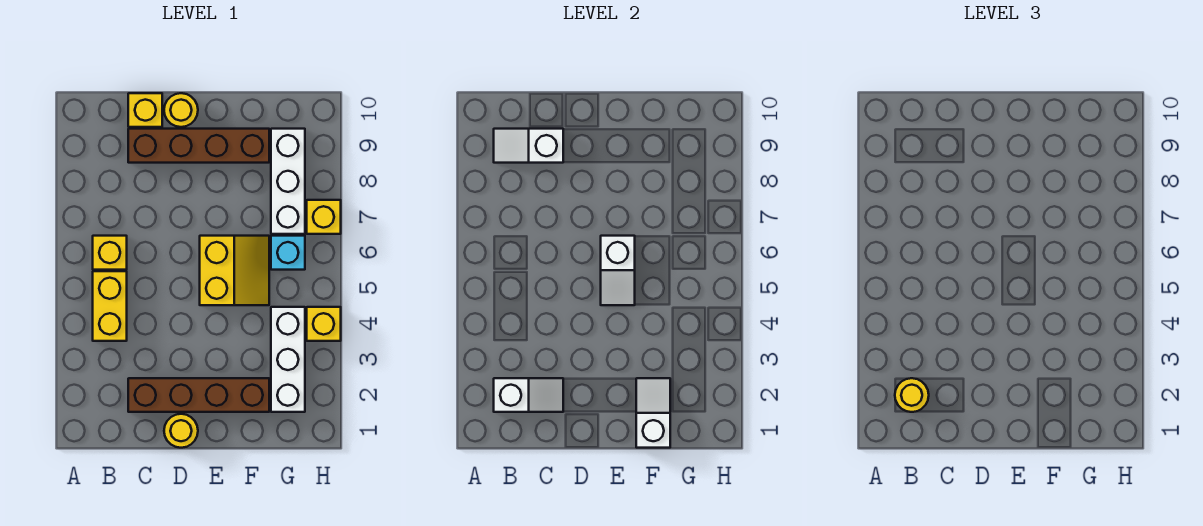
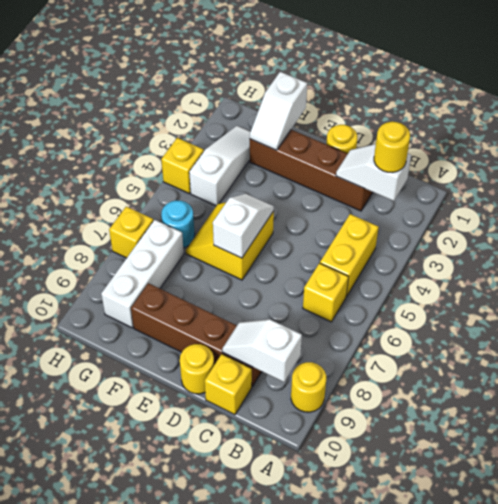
none -> yellow round brick A9 level 1
white slope B9:C9 level 2 top C -> white slope B9:C9 level 2 top B
white brick G2:G4 level 1 -> white slope G2:G4 level 1 top 4
cyan brick G6 level 1 -> cyan round brick G6 level 1

